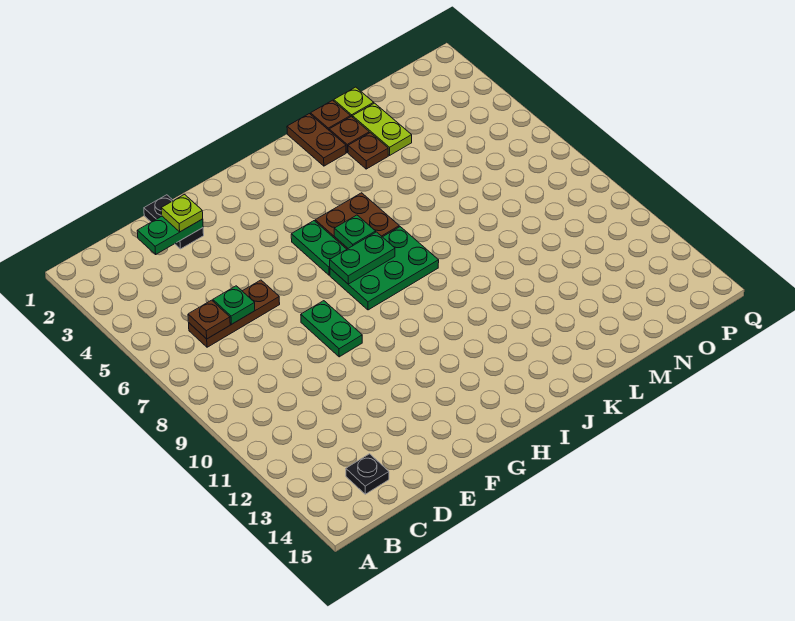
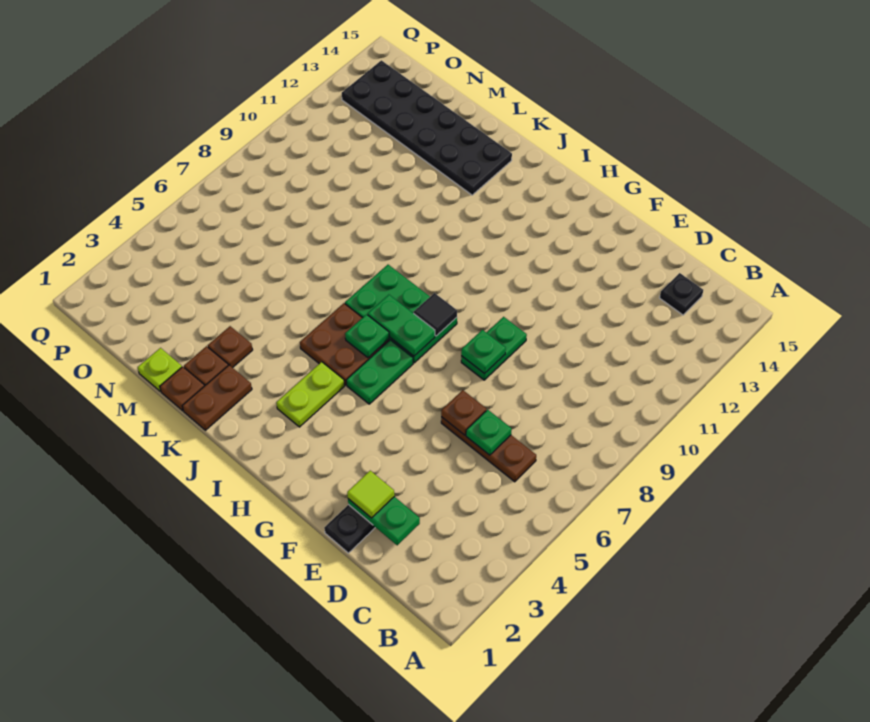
brown plate C6 level 2 -> brown plate E6 level 2
lime plate E2 level 3 -> lime tile E2 level 3
none -> green plate F8 level 2
none -> black tile H8 level 2
none -> black plate K13:P14 level 1
lime plate M2:M3 level 1 -> lime plate I3:I4 level 1

